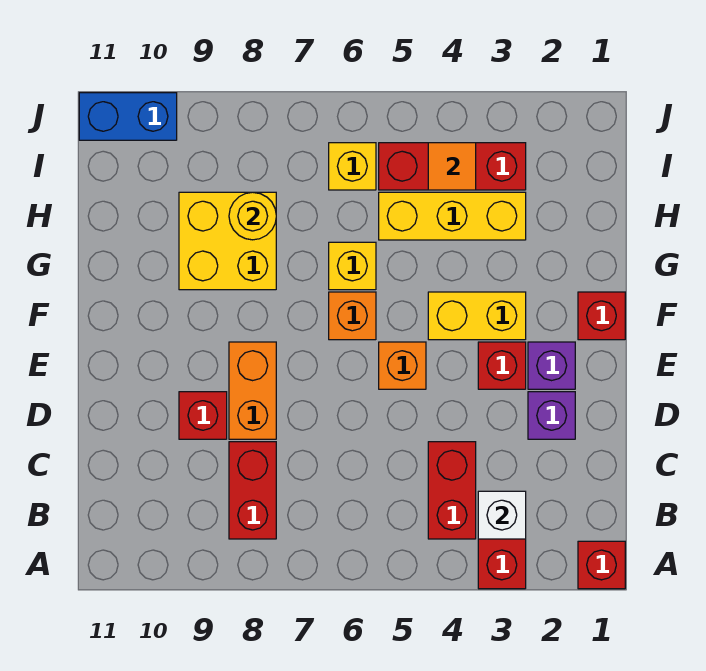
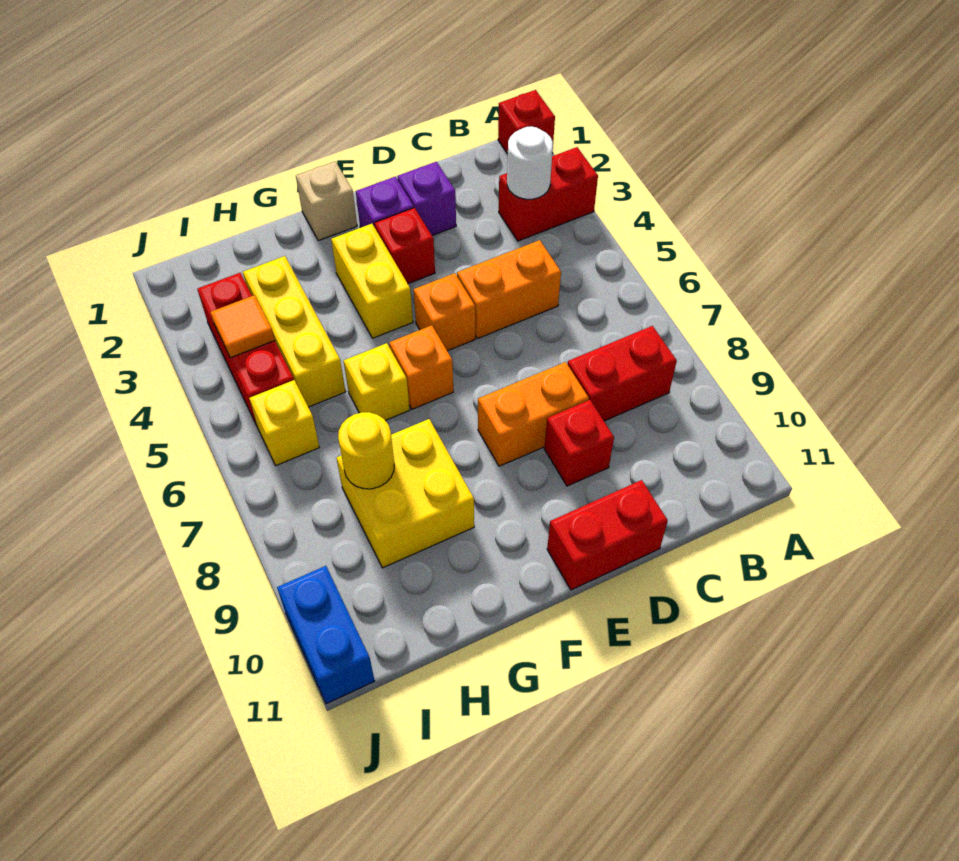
white brick B3 level 2 -> white round brick B3 level 2
red brick B4:C4 level 1 -> red brick D11:E11 level 1
none -> orange brick C5:D5 level 1
red brick F1 level 1 -> tan brick F1 level 1

